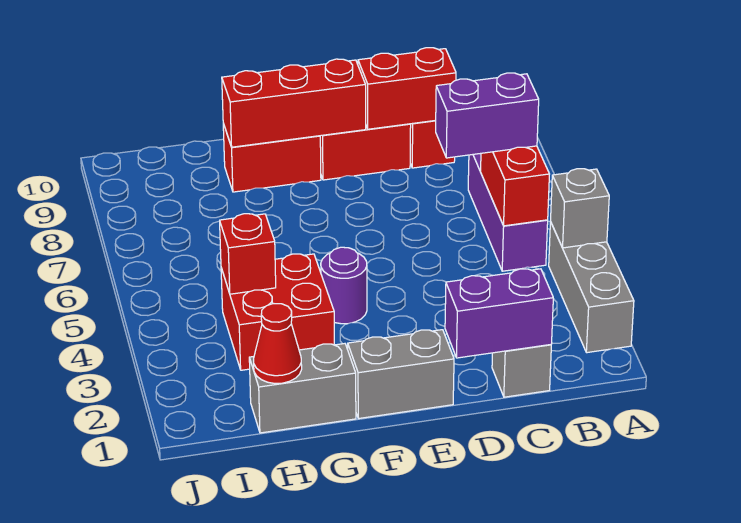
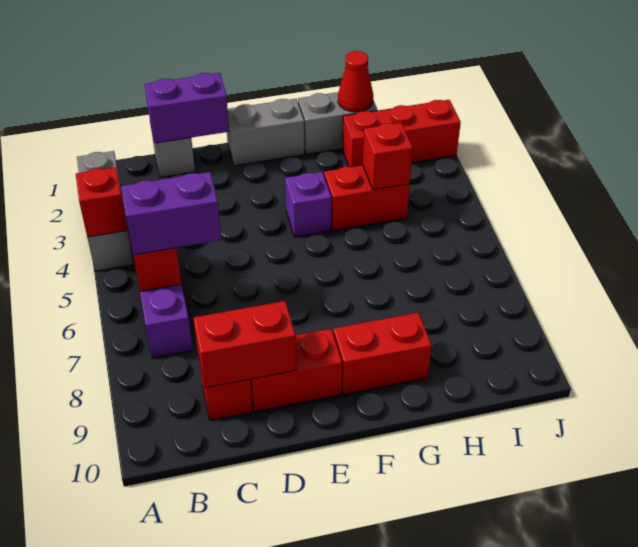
grey brick A4 level 2 -> red brick A4 level 2
red brick E9:G9 level 2 -> red brick H2:J2 level 1
purple round brick F4 level 1 -> purple brick F4 level 1
red brick G3:H4 level 1 -> red brick G4:H4 level 1

